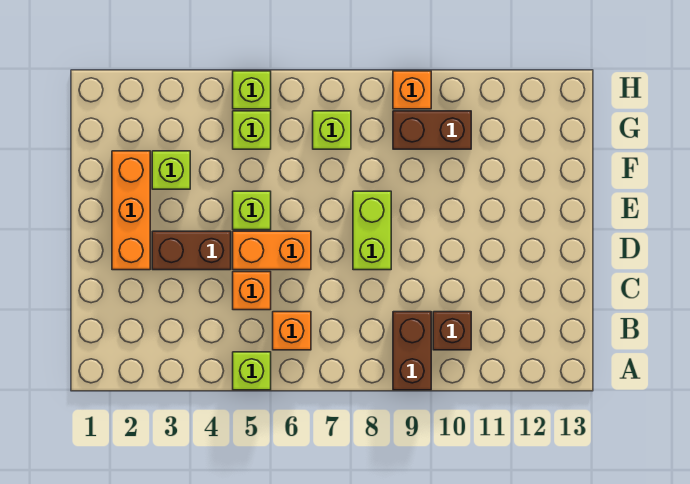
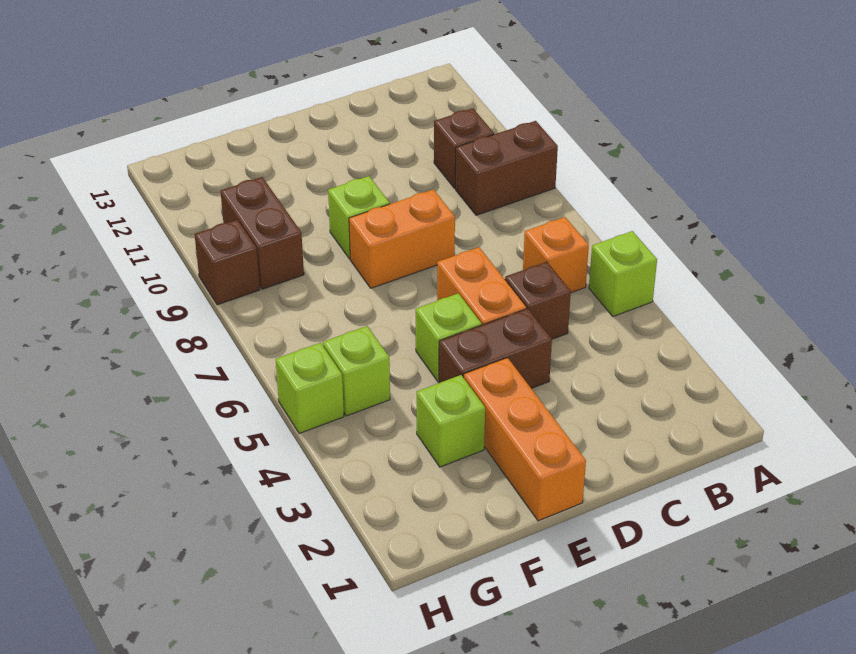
orange brick C5 level 1 -> brown brick C5 level 1
orange brick D2:F2 level 1 -> orange brick E1:E3 level 1
brown brick D3:D4 level 1 -> brown brick D4:E4 level 1
lime brick D8:E8 level 1 -> orange brick D8:E8 level 1
lime brick G7 level 1 -> lime brick E9 level 1
orange brick H9 level 1 -> brown brick H9 level 1

